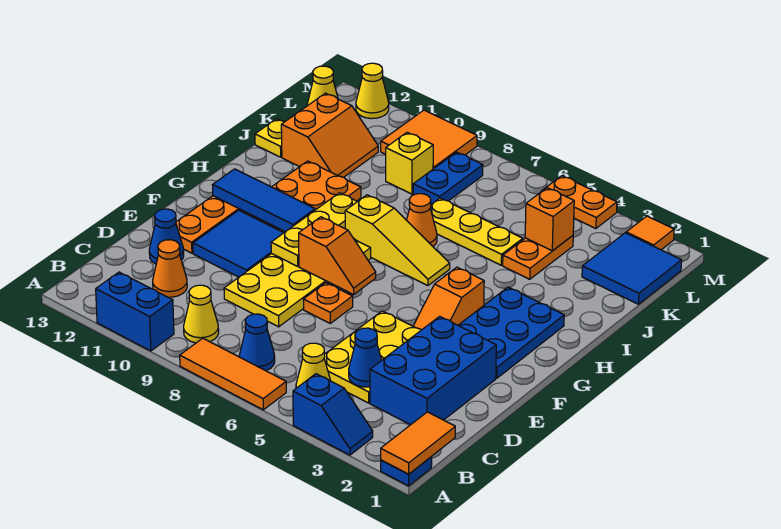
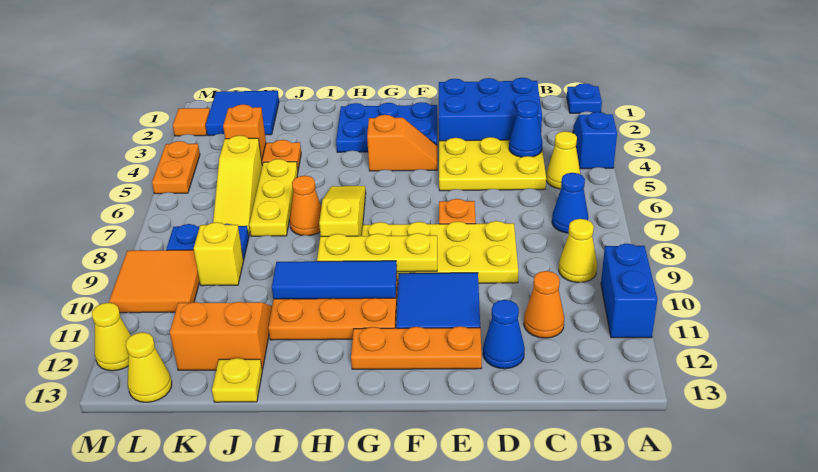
orange tile A1:B1 level 2 -> none
orange tile A6:A8 level 1 -> none
orange slope F7:F8 level 2 top 8 -> none
blue tile G10:G12 level 2 -> blue tile G10:I10 level 2
none -> yellow slope K5:K7 level 1 top 5

